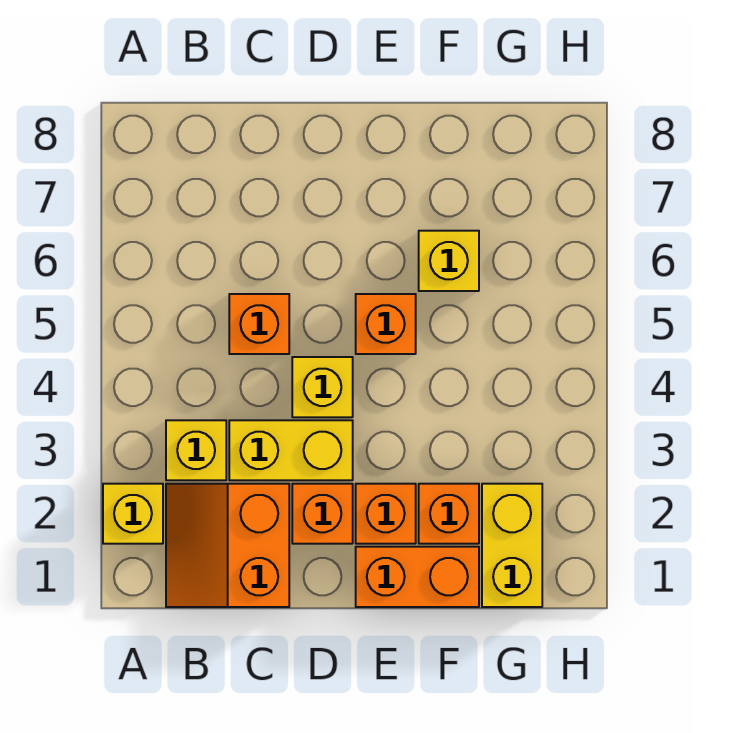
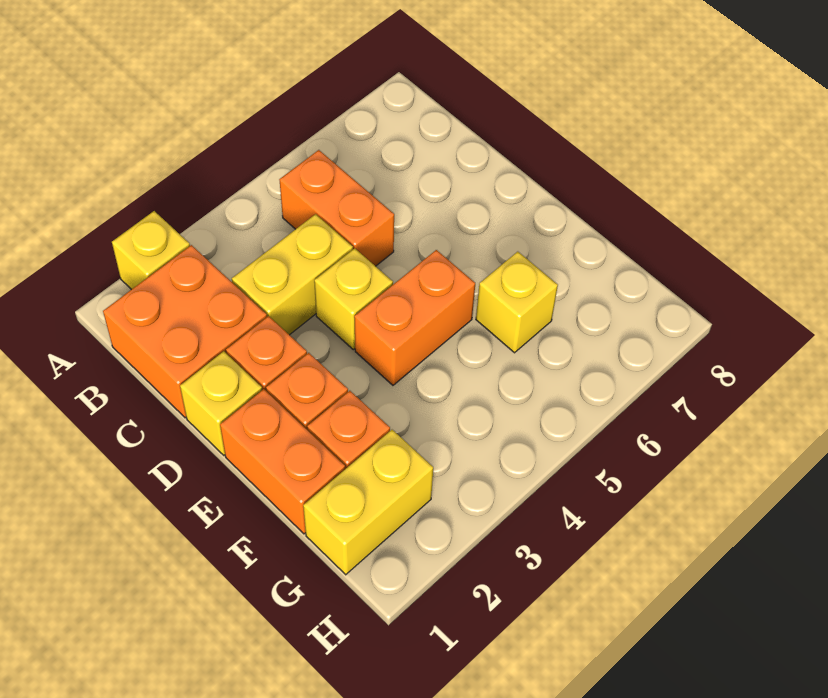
orange slope B1:C2 level 1 top C -> orange brick B1:C2 level 1
yellow brick B3 level 1 -> yellow brick D1 level 1
yellow brick C3:D3 level 1 -> yellow brick C3:C4 level 1
orange brick C5 level 1 -> orange brick B5:C5 level 1
orange brick E5 level 1 -> orange brick E4:E5 level 1

